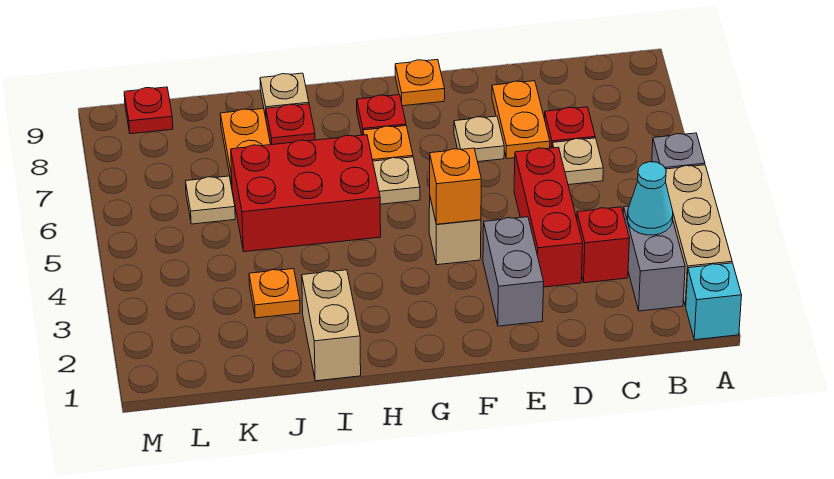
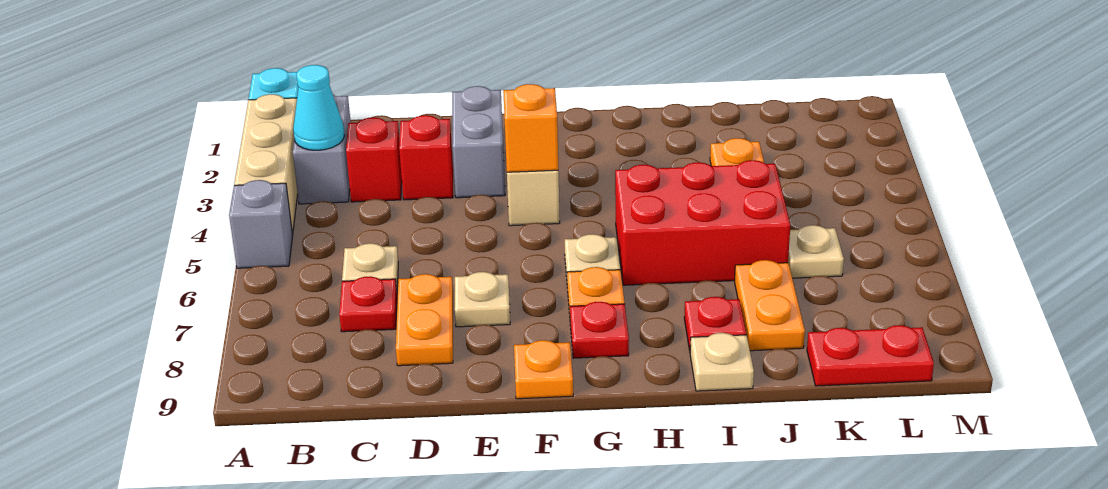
red brick D3:D5 level 1 -> red brick D3 level 1
tan brick I1:I2 level 1 -> none
red plate L9 level 1 -> red plate K9:L9 level 1

